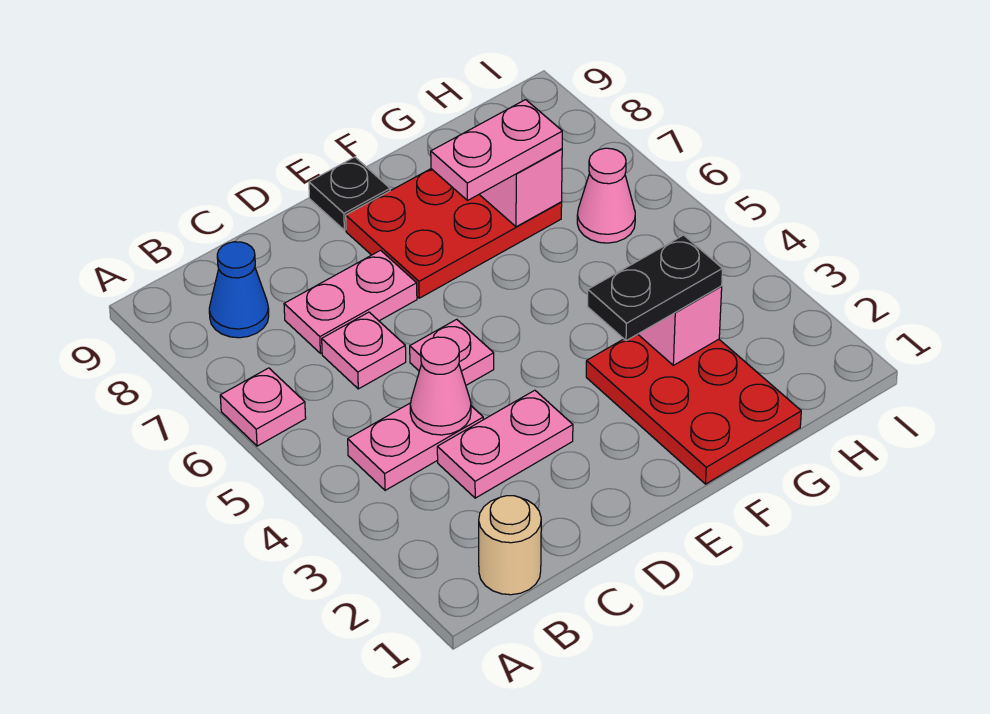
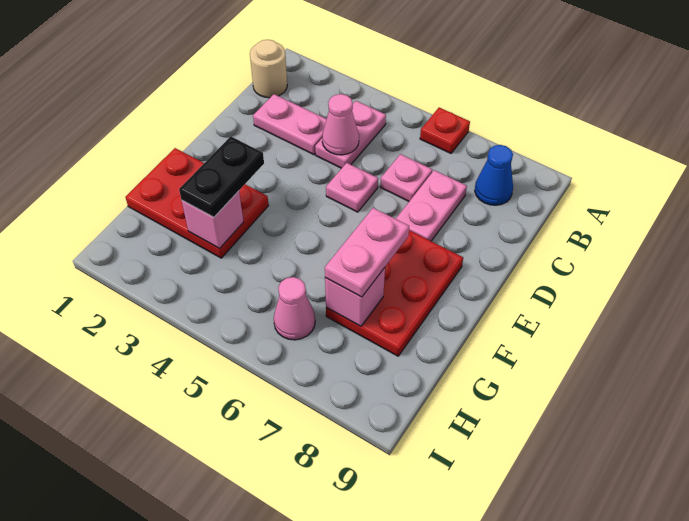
pink plate A6 level 1 -> red plate A6 level 1
pink plate C3:D3 level 1 -> pink plate C2:C3 level 1
black plate E9 level 1 -> none

